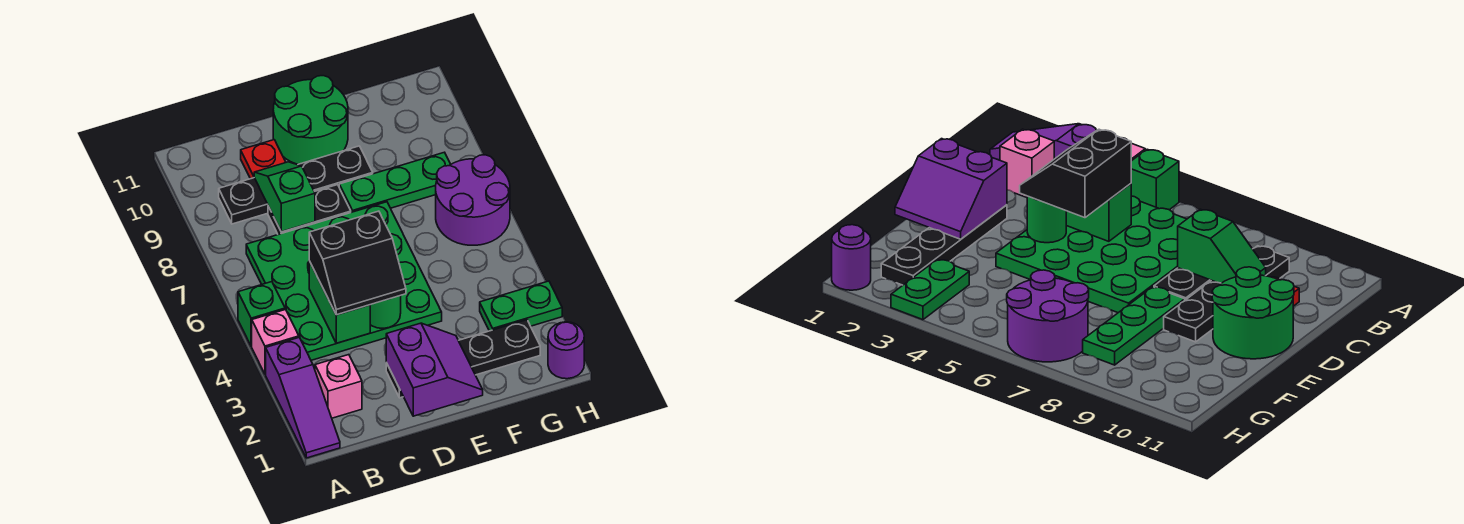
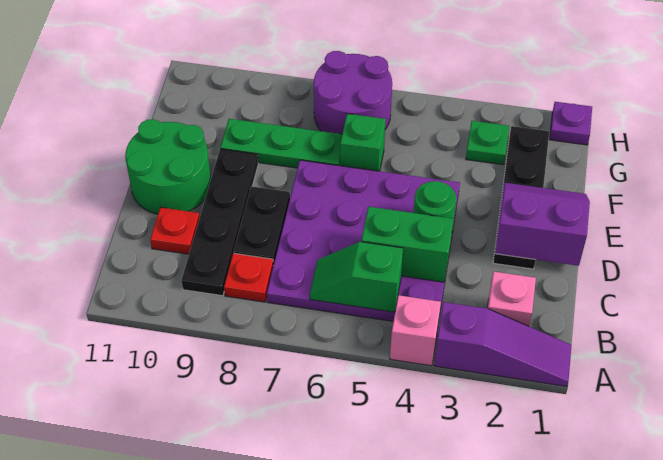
green brick A5 level 1 -> green brick F6 level 1
green plate B4:E7 level 1 -> purple plate B4:E7 level 1
none -> red plate B8 level 1
black slope C4:D5 level 3 top 5 -> none
green slope C8:C9 level 2 top 8 -> green slope B5:B6 level 2 top 5
green plate E8:G8 level 1 -> green plate F7:F9 level 1
green plate G3:H3 level 1 -> green plate G3 level 1
purple round brick H1 level 1 -> purple plate H1 level 1

